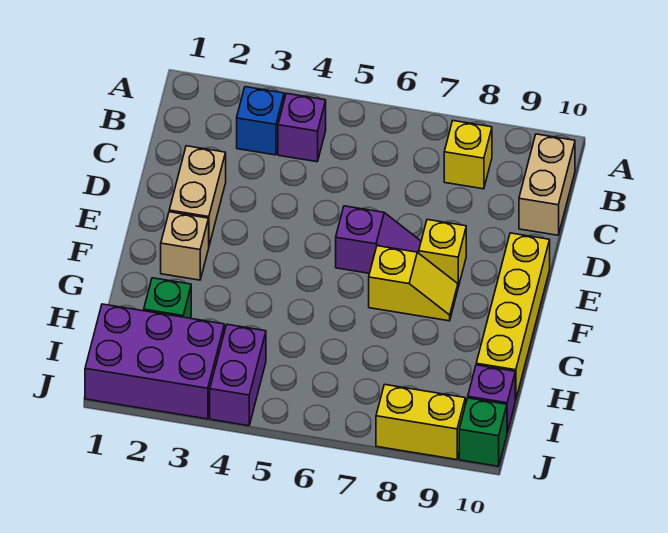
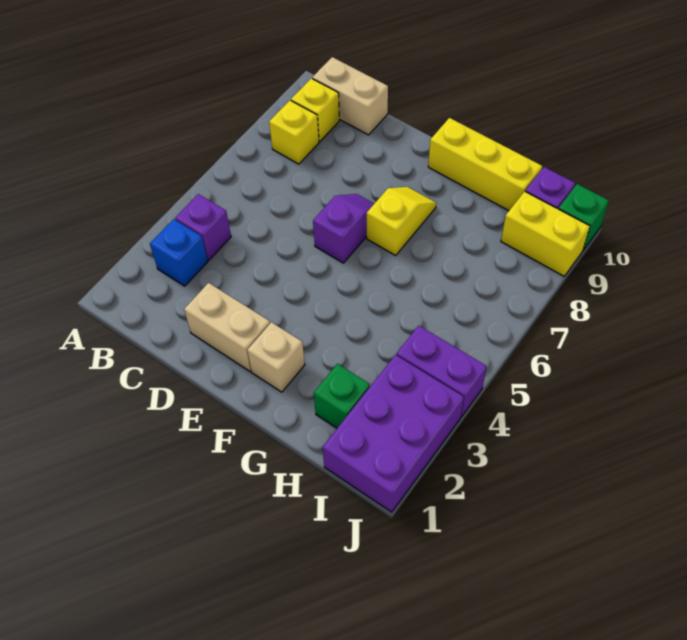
yellow brick E8 level 1 -> yellow brick B9 level 1
yellow brick E10:H10 level 1 -> yellow brick F10:H10 level 1
yellow brick J8:J9 level 1 -> yellow brick I9:J9 level 1

